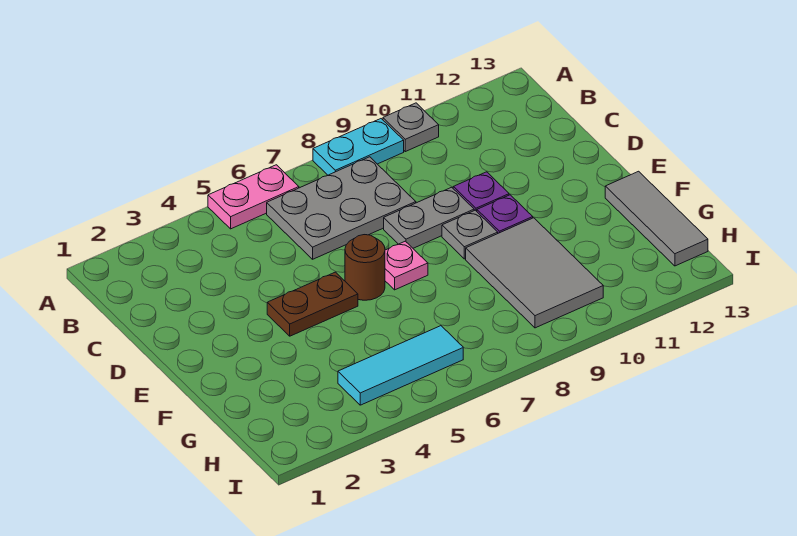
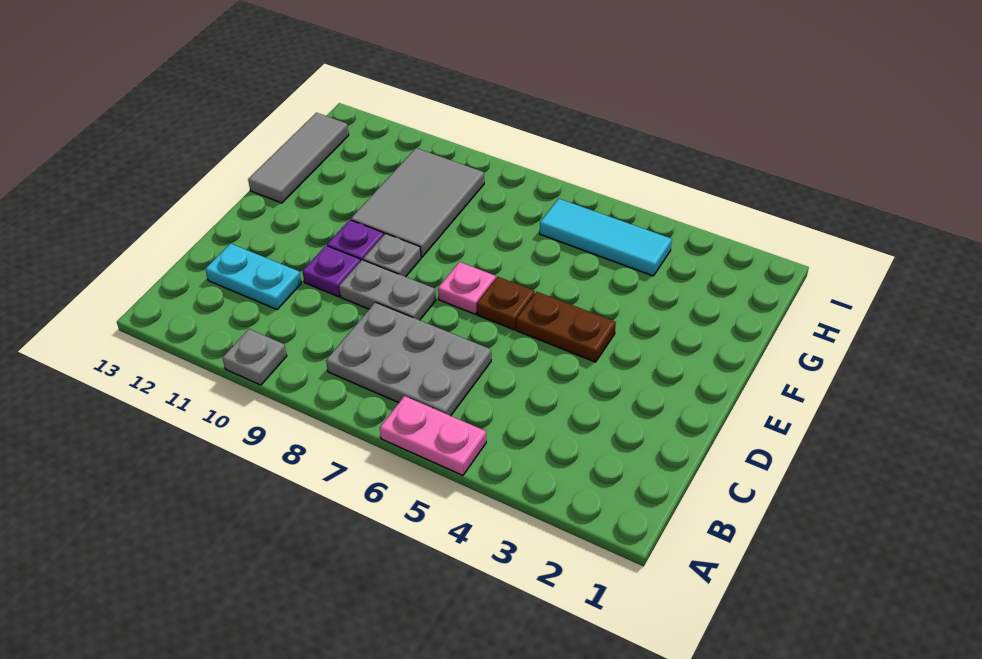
cyan plate A8:A9 level 1 -> cyan plate C11:C12 level 1
brown round brick E6 level 1 -> brown plate E6 level 1

